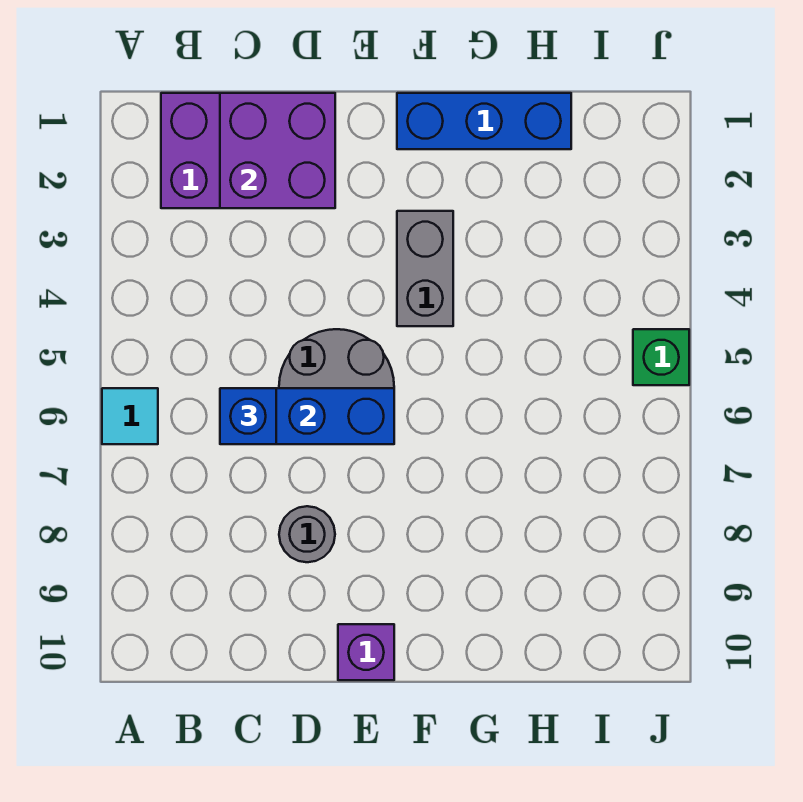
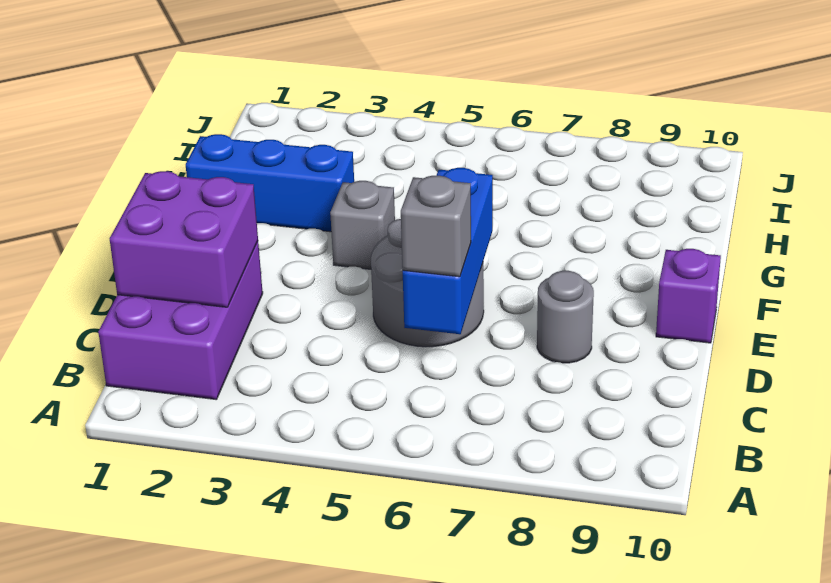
cyan tile A6 level 1 -> none
blue brick C6 level 3 -> grey brick C6 level 3
blue brick F1:H1 level 1 -> blue brick G1:G3 level 1
grey brick F3:F4 level 1 -> grey brick F4 level 1
green brick J5 level 1 -> none

